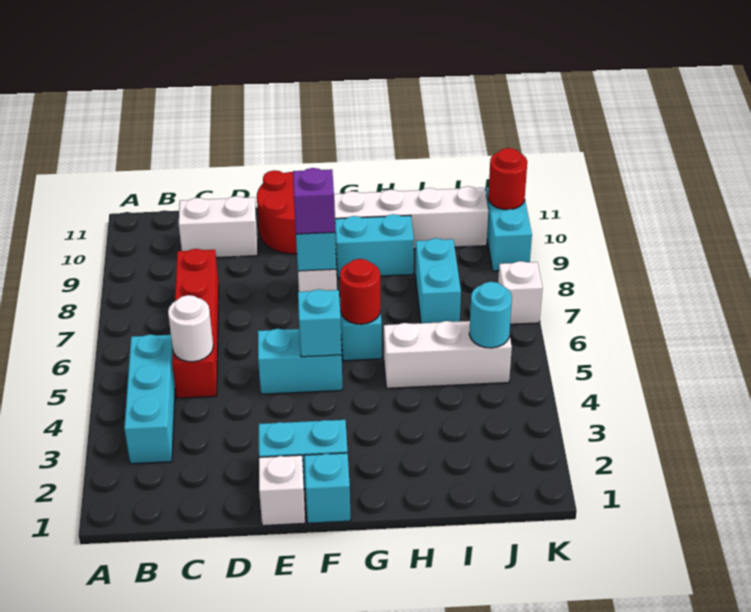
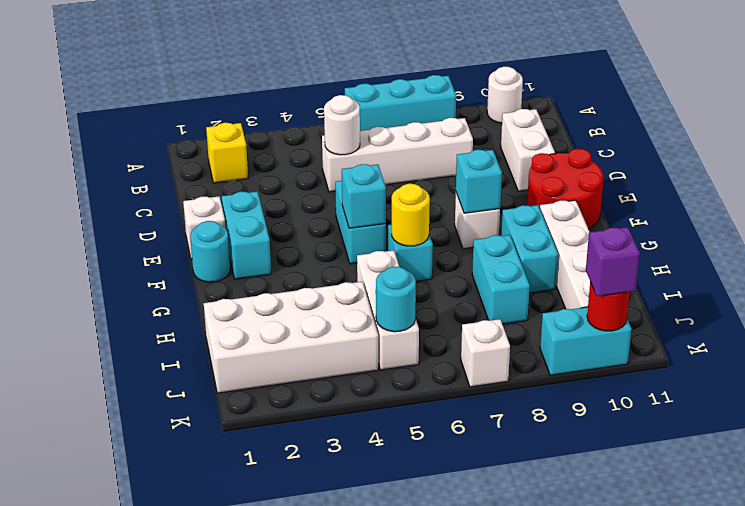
none -> white round brick A10 level 1
none -> yellow brick B2 level 1
cyan brick B3:B5 level 1 -> cyan brick A6:A8 level 1
red brick C5:C8 level 1 -> white brick C5:C8 level 1
cyan brick F1 level 1 -> cyan round brick F1 level 1
purple brick F8 level 3 -> purple brick K10 level 3
red round brick G6 level 2 -> yellow round brick G6 level 2
none -> white brick I1:J4 level 1
cyan brick I7:I8 level 1 -> cyan brick H8:I8 level 1

